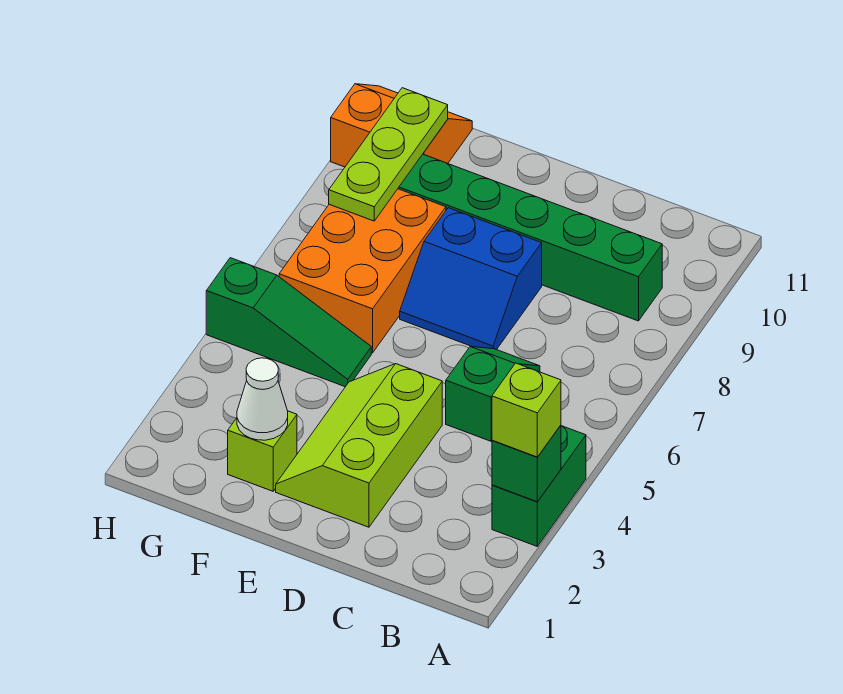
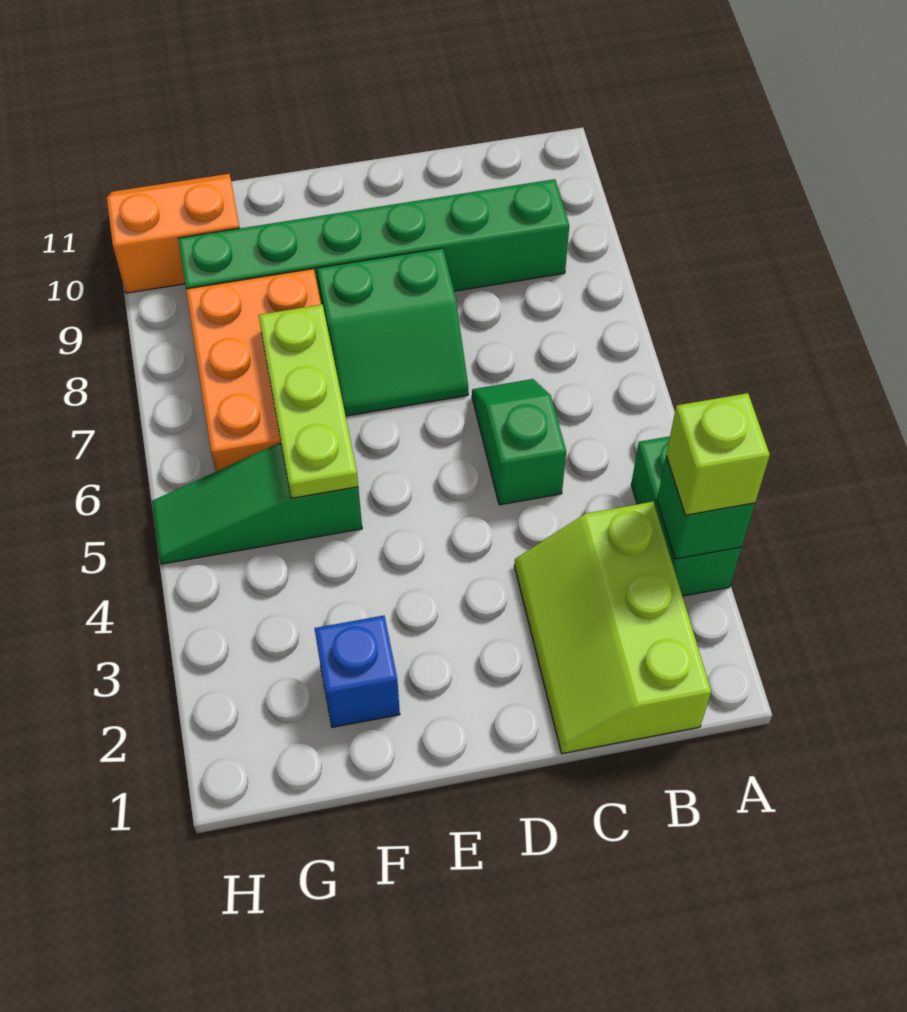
lime slope D2:E4 level 1 top D -> lime slope B1:C3 level 1 top B
blue slope D7:E8 level 1 top 8 -> green slope D7:E8 level 1 top 8
lime brick F2 level 1 -> blue brick F2 level 1
white cone F2 level 2 -> none
green slope F5:H5 level 1 top H -> green slope F5:H5 level 1 top F
lime plate G8:G10 level 2 -> lime plate F5:F7 level 2

